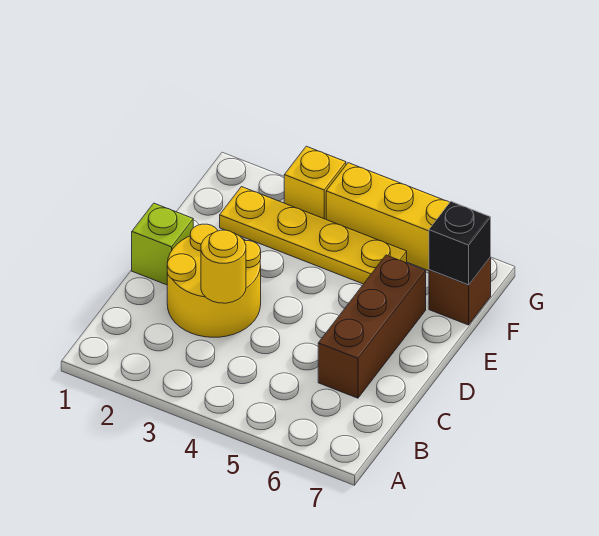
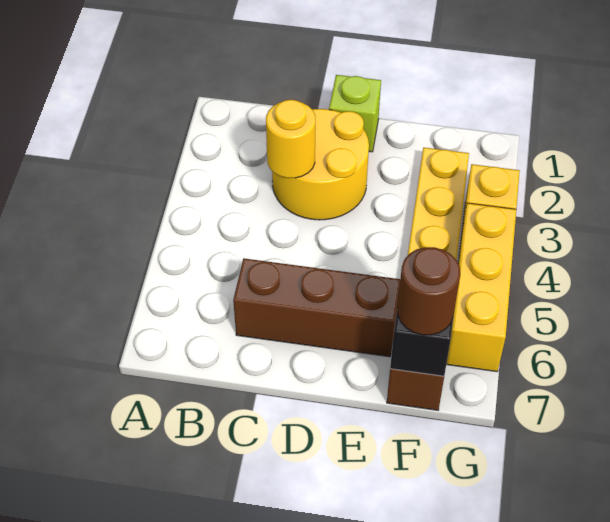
none -> brown round brick F7 level 3

